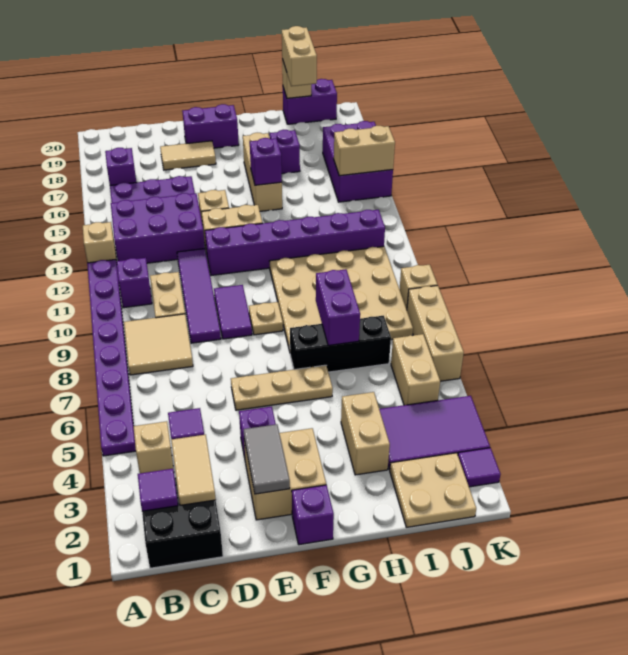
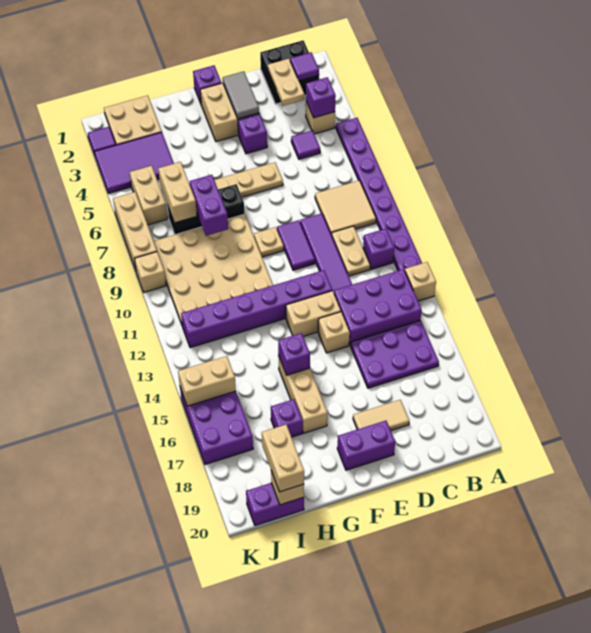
purple brick B17 level 1 -> purple brick B4 level 2
tan tile C2:C3 level 2 -> tan plate C2:C3 level 2
tan brick H3:H4 level 1 -> tan brick I6:I7 level 2

